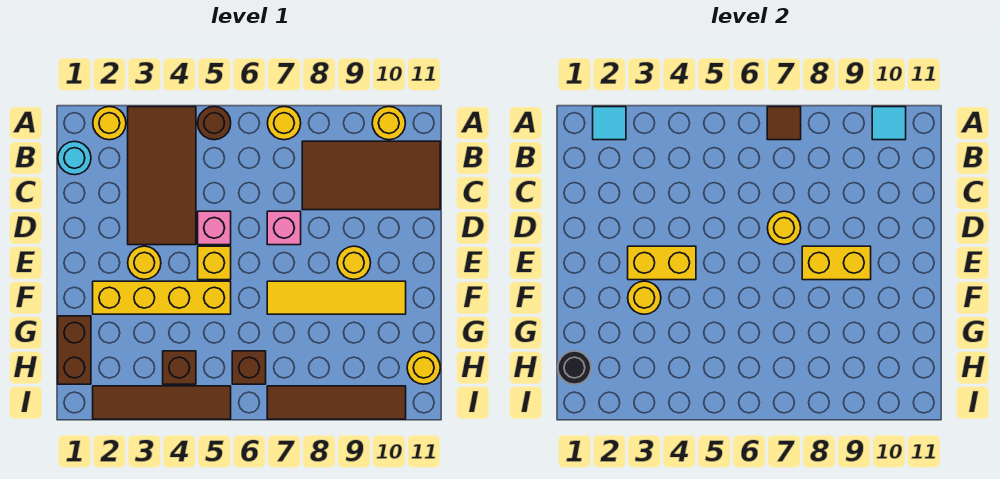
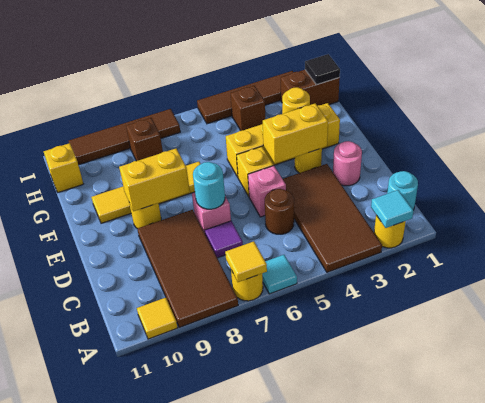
brown round brick A5 level 1 -> brown round brick C5 level 1
brown tile A7 level 2 -> yellow tile A7 level 2
yellow round brick A10 level 1 -> yellow tile A10 level 1
cyan tile A10 level 2 -> cyan tile A6 level 1
brown tile B8:C11 level 1 -> brown tile A8:D9 level 1
none -> purple tile C7 level 1
none -> pink round brick D2 level 1
yellow round brick D7 level 2 -> cyan round brick D7 level 2
brown brick G1:H1 level 1 -> brown brick H1:H2 level 1
black round brick H1 level 2 -> black tile H1 level 2
brown brick H6 level 1 -> brown brick H8 level 1
yellow round brick H11 level 1 -> yellow brick H11 level 1

